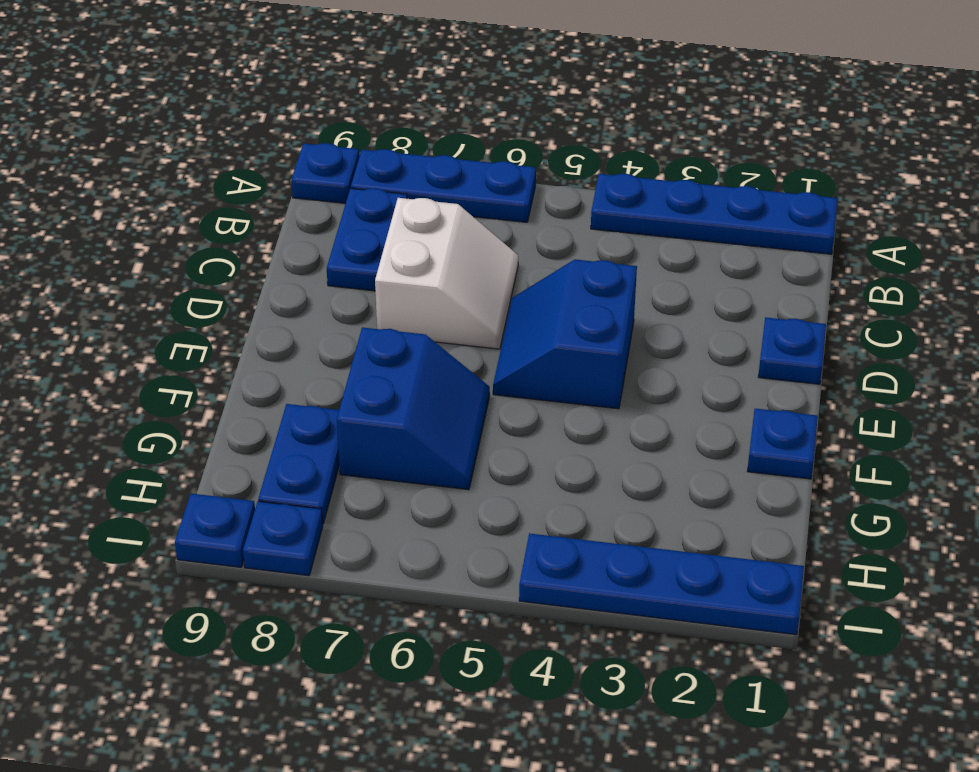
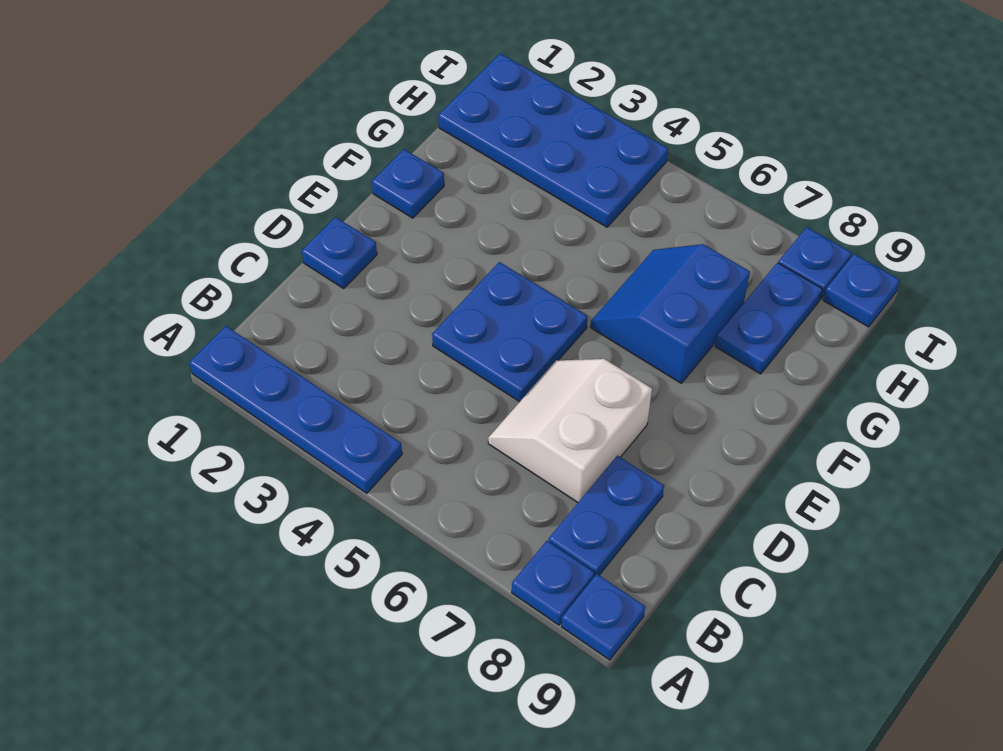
blue plate A6:A8 level 1 -> blue plate A8 level 1
blue slope D4:E5 level 1 top 4 -> blue plate D4:E5 level 1
blue plate I1:I4 level 1 -> blue plate H1:I4 level 1

